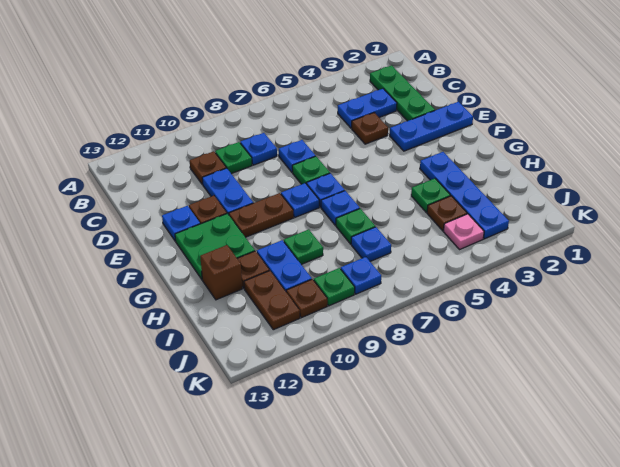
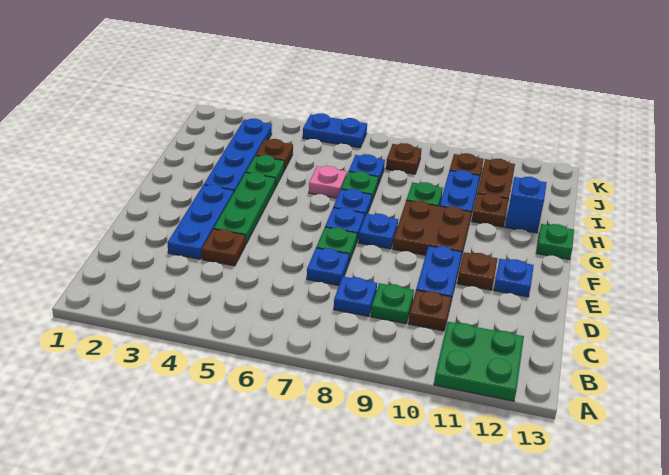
green plate B2:D2 level 1 -> green plate E4:G4 level 1
blue plate C3:C4 level 1 -> blue plate K5:K6 level 1
blue plate E1:E3 level 1 -> blue plate D3:F3 level 1
brown plate F9:F10 level 1 -> brown plate F9:G10 level 1
green plate F11:G12 level 1 -> green plate A11:B12 level 1
brown brick H12 level 1 -> blue brick H12 level 1
pink plate J4 level 1 -> pink plate H6 level 1
blue plate J8 level 1 -> brown plate J8 level 1
green plate J9 level 1 -> green plate G13 level 1

